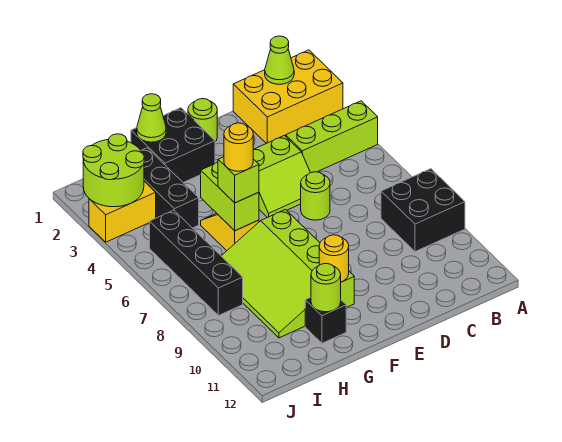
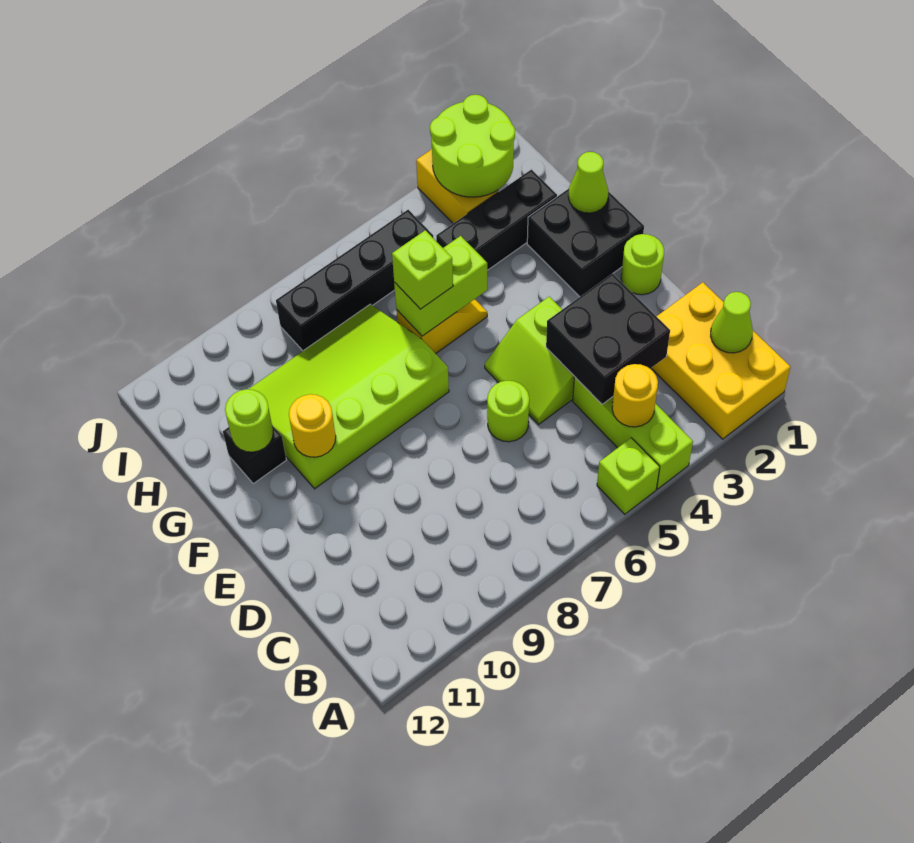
none -> lime brick A5 level 1
black brick A8:B9 level 1 -> black brick C3:D4 level 2
yellow round brick G6 level 4 -> yellow round brick B4 level 2

